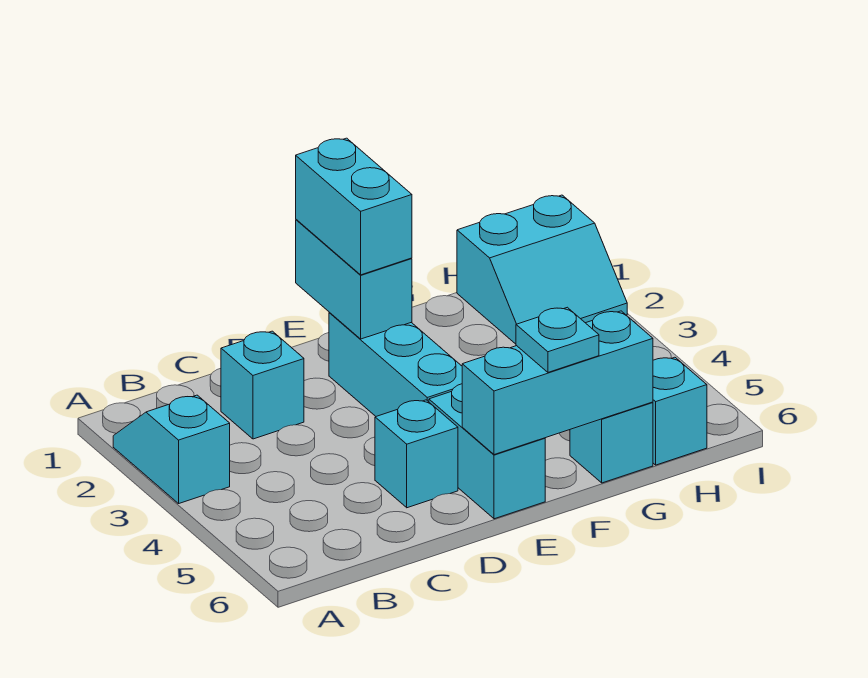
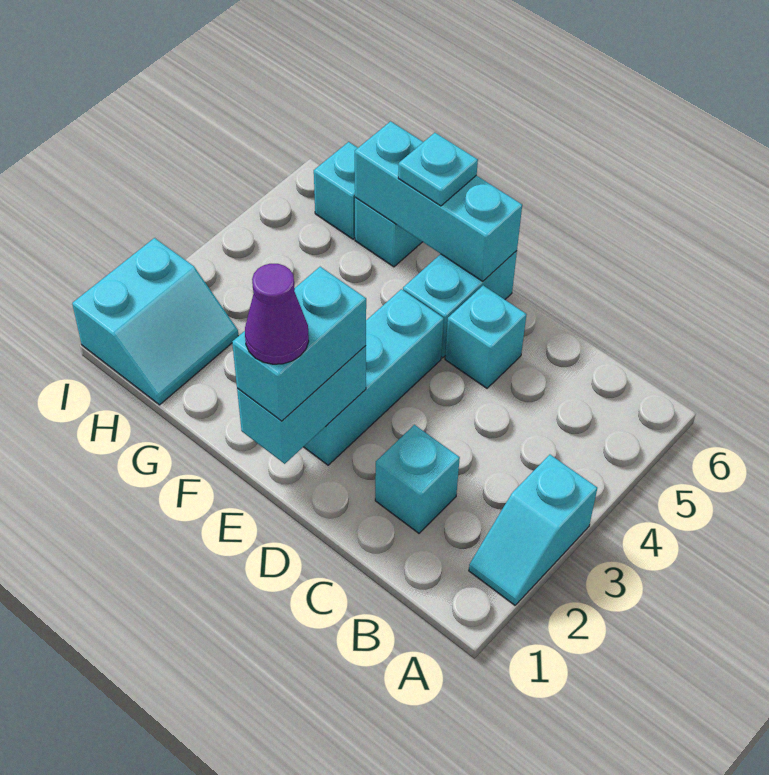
none -> purple cone E1 level 4
cyan slope H1:I2 level 1 top 1 -> cyan slope H1:I2 level 1 top I

